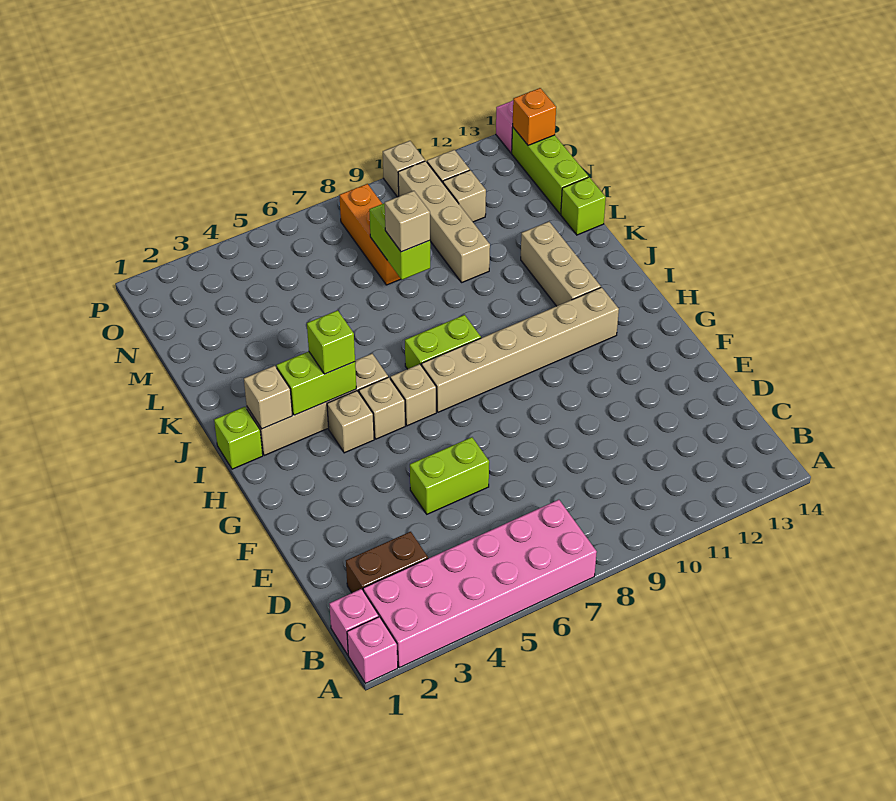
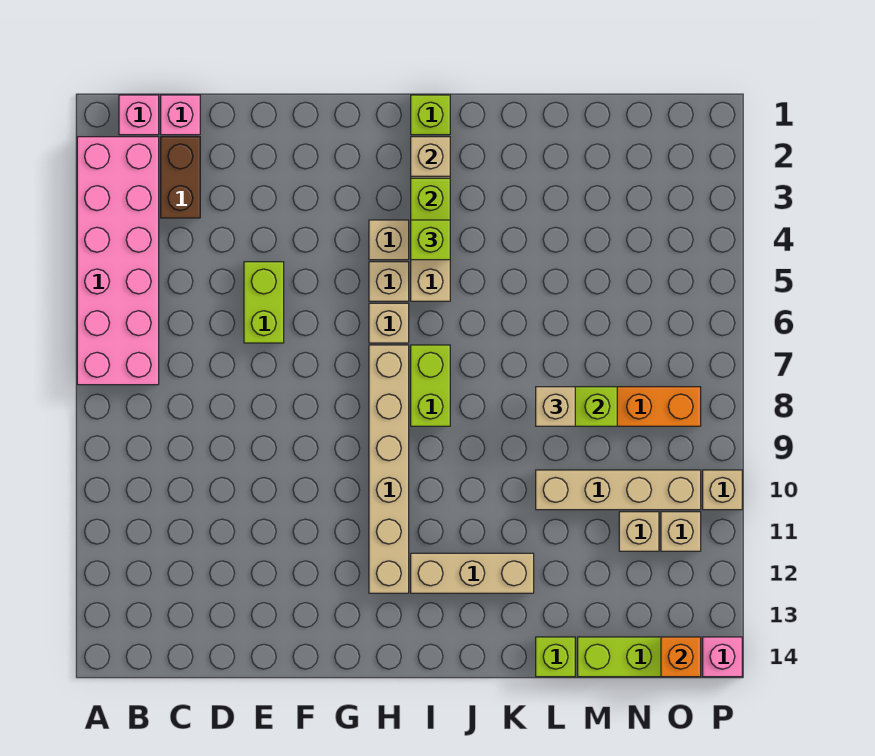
pink brick A1 level 1 -> pink brick C1 level 1

